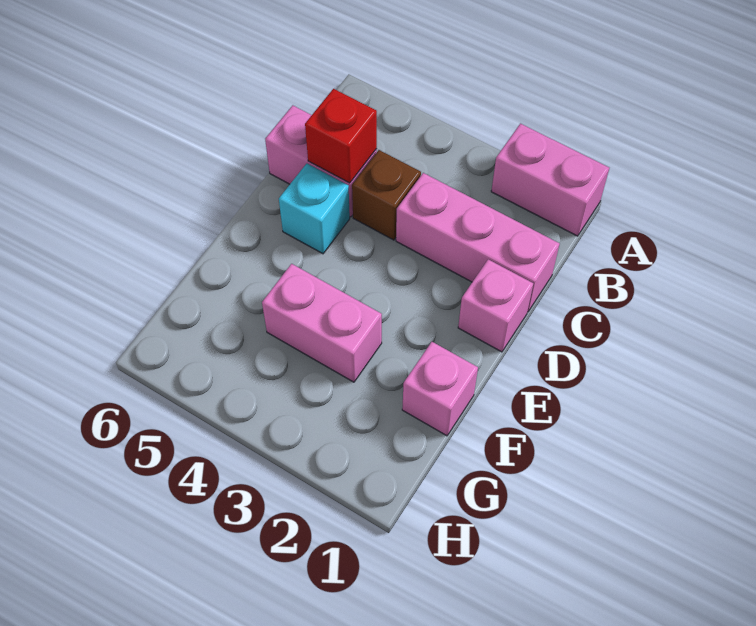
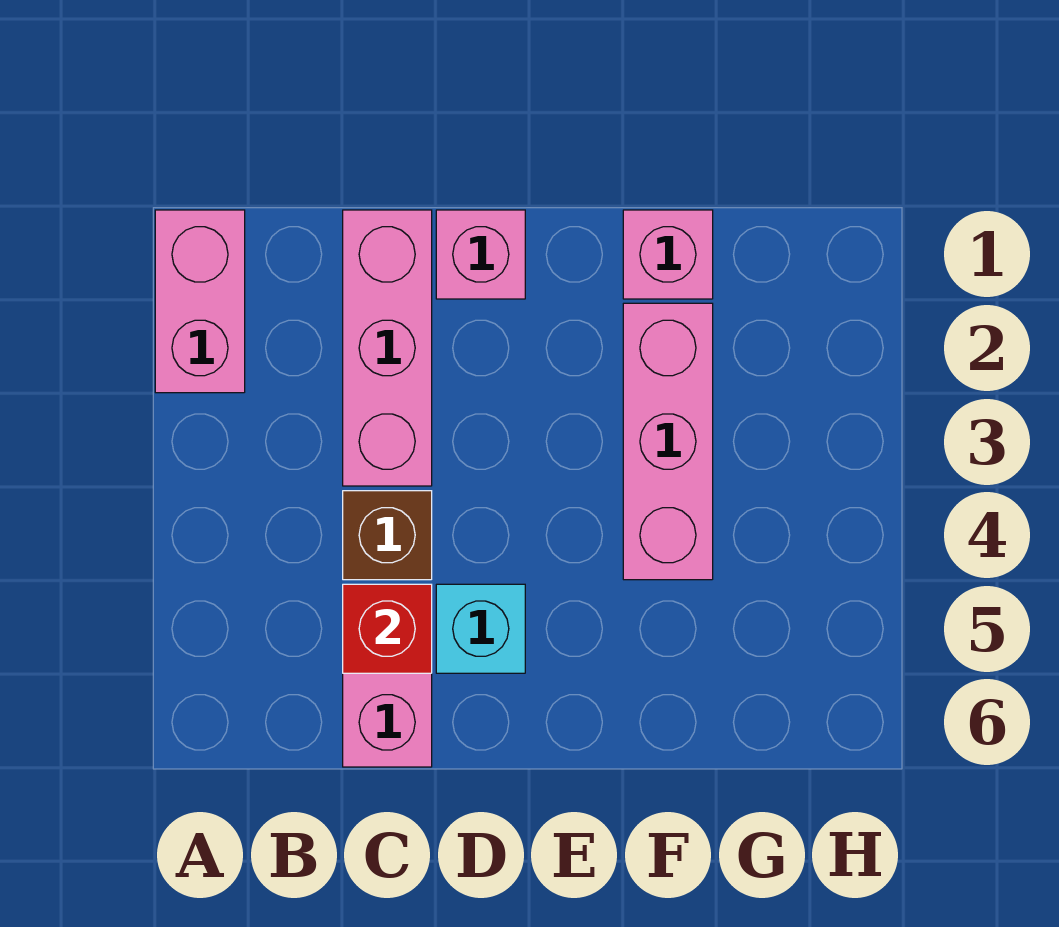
pink brick F3:F4 level 1 -> pink brick F2:F4 level 1

